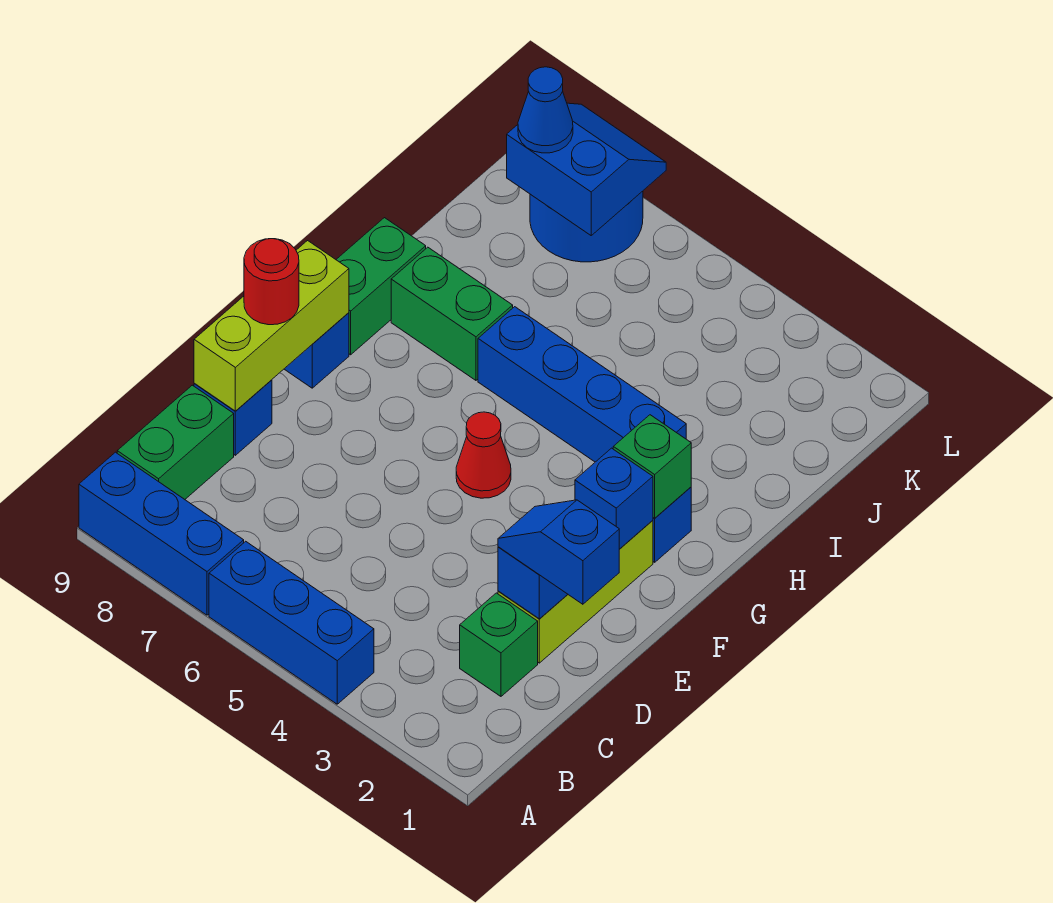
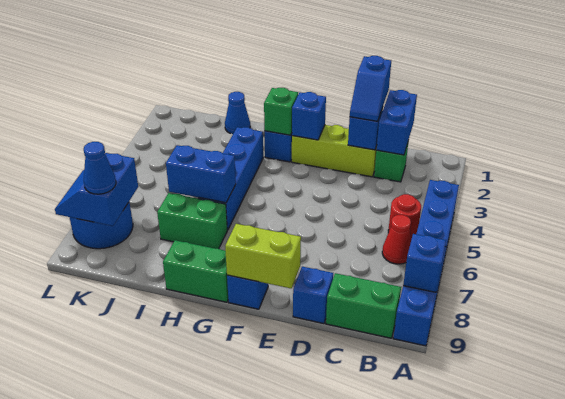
none -> blue brick A8 level 2
none -> blue brick C1:C2 level 2
lime brick D9:F9 level 2 -> lime brick E9:F9 level 2
red round brick E9 level 3 -> red round brick B5 level 1
red cone F5 level 1 -> red cone B6 level 1
none -> blue brick H6:I6 level 2
green brick H7:H8 level 1 -> green brick H7:I7 level 1
none -> blue cone I1 level 1

